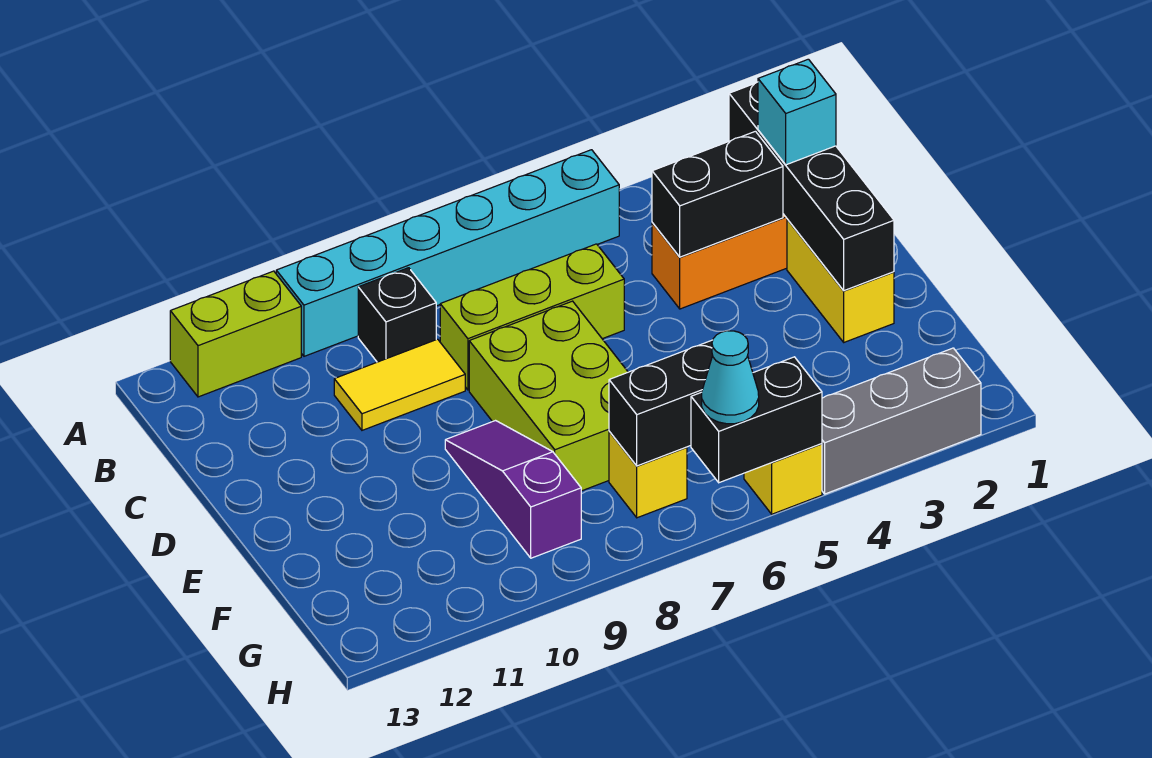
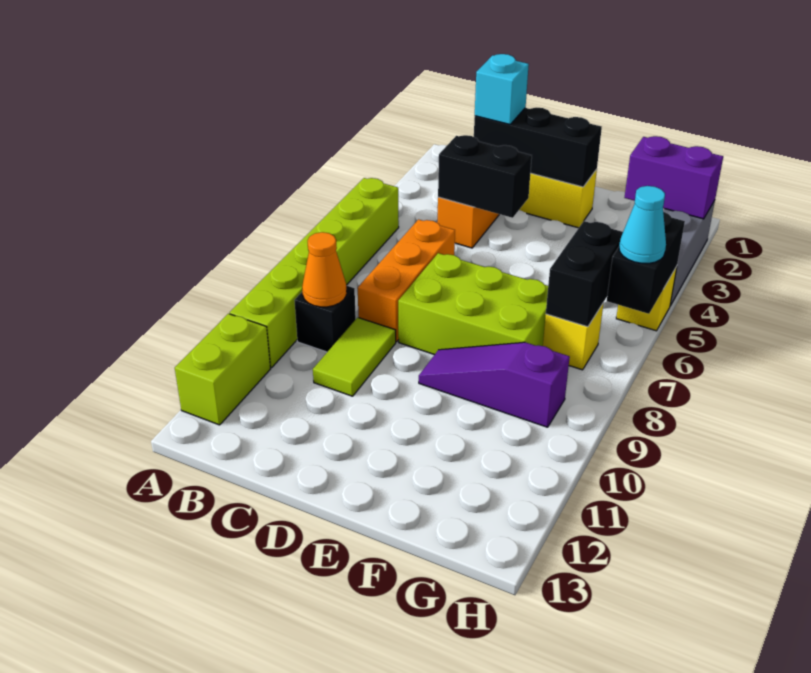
cyan brick A5:A10 level 1 -> lime brick A5:A10 level 1
black brick B2:E2 level 2 -> black brick C2:E2 level 2
none -> orange cone B9 level 2
black brick C3:C4 level 2 -> black brick C4:D4 level 2
lime brick C6:C8 level 1 -> orange brick C6:C8 level 1
yellow tile C9:C10 level 1 -> lime tile C9:C10 level 1
none -> purple brick G2:H2 level 2

